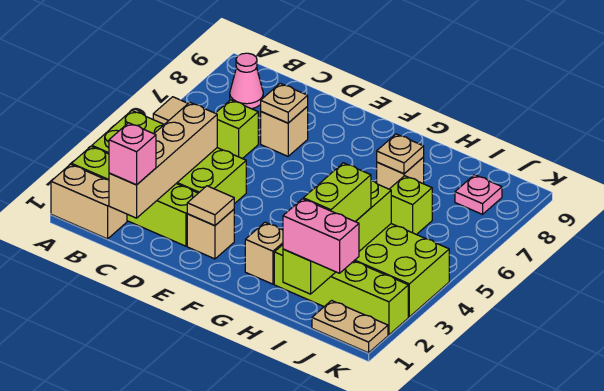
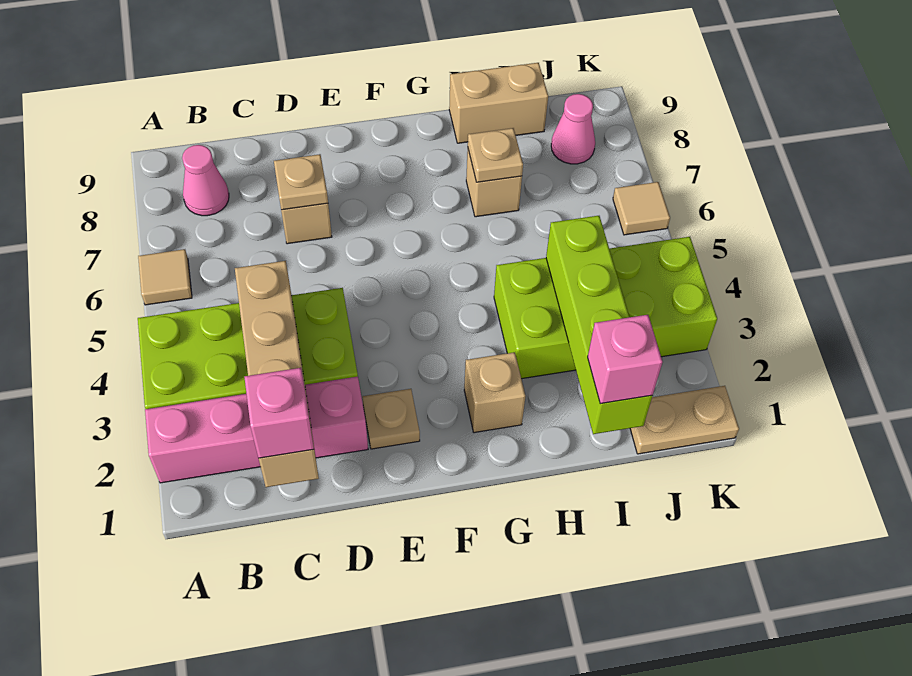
tan brick A1:B1 level 1 -> tan brick H9:I9 level 1
lime brick A2:D2 level 1 -> pink brick A2:D2 level 1
lime brick C6 level 1 -> none
tan brick E2 level 1 -> tan plate E2 level 1
tan tile E2 level 2 -> tan tile K6 level 1
lime brick H2:K2 level 1 -> none
pink brick I1:J1 level 3 -> pink brick I1 level 3
lime brick I2:I3 level 3 -> none
lime brick I6 level 1 -> none
pink plate J8 level 1 -> pink cone J8 level 1

